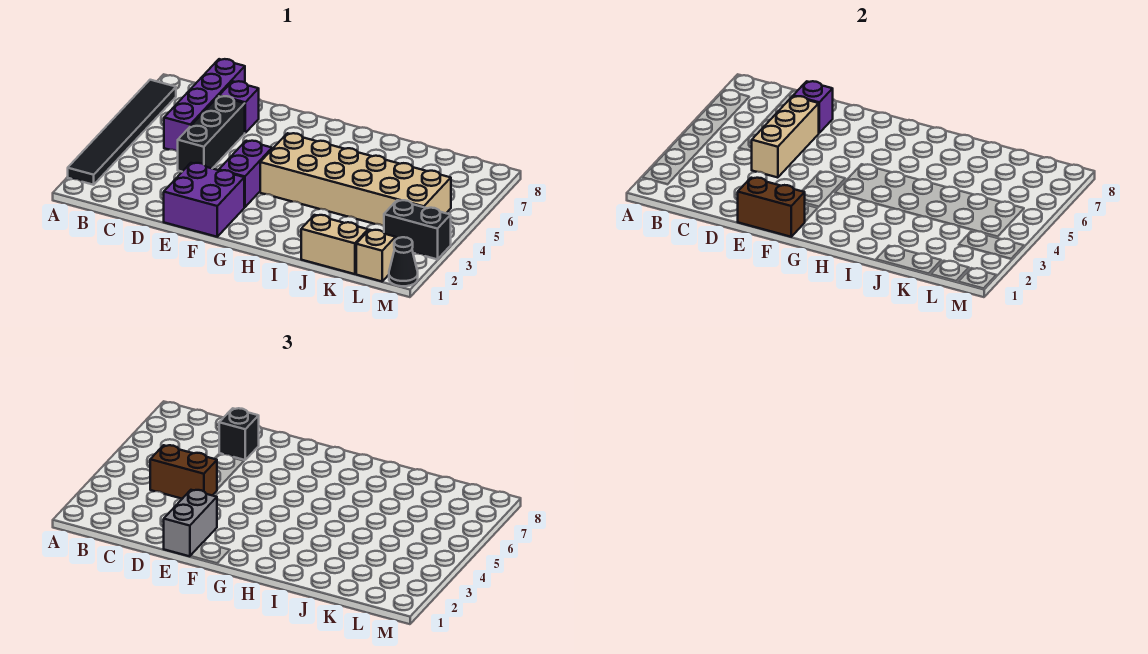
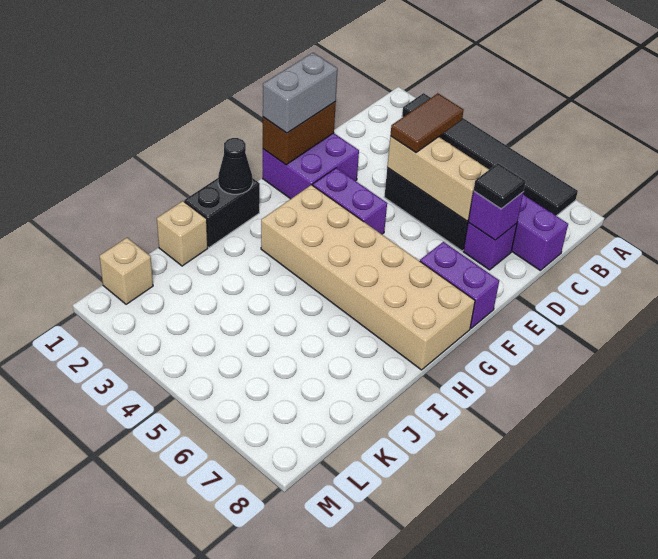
brown brick C4:D4 level 3 -> brown tile C4:D4 level 3
black brick D7 level 3 -> black tile D7 level 3
grey brick E1:E2 level 3 -> grey brick E1:F1 level 3
none -> purple brick F7:F8 level 1
tan brick G4:L5 level 1 -> tan brick G3:H8 level 1
tan brick J1:K1 level 1 -> tan brick J1 level 1
black brick L3:M3 level 1 -> black brick H1:I1 level 1
black cone M1 level 1 -> black cone H1 level 2

